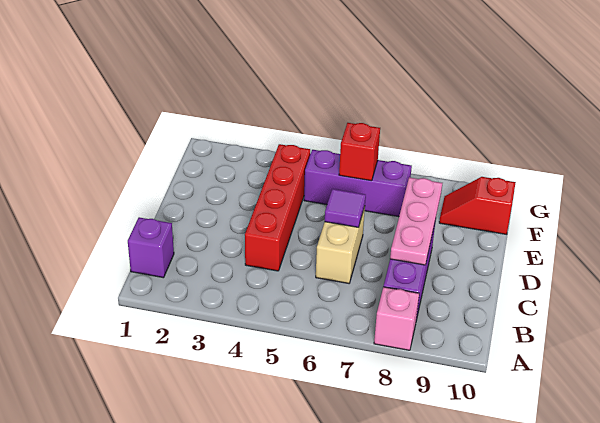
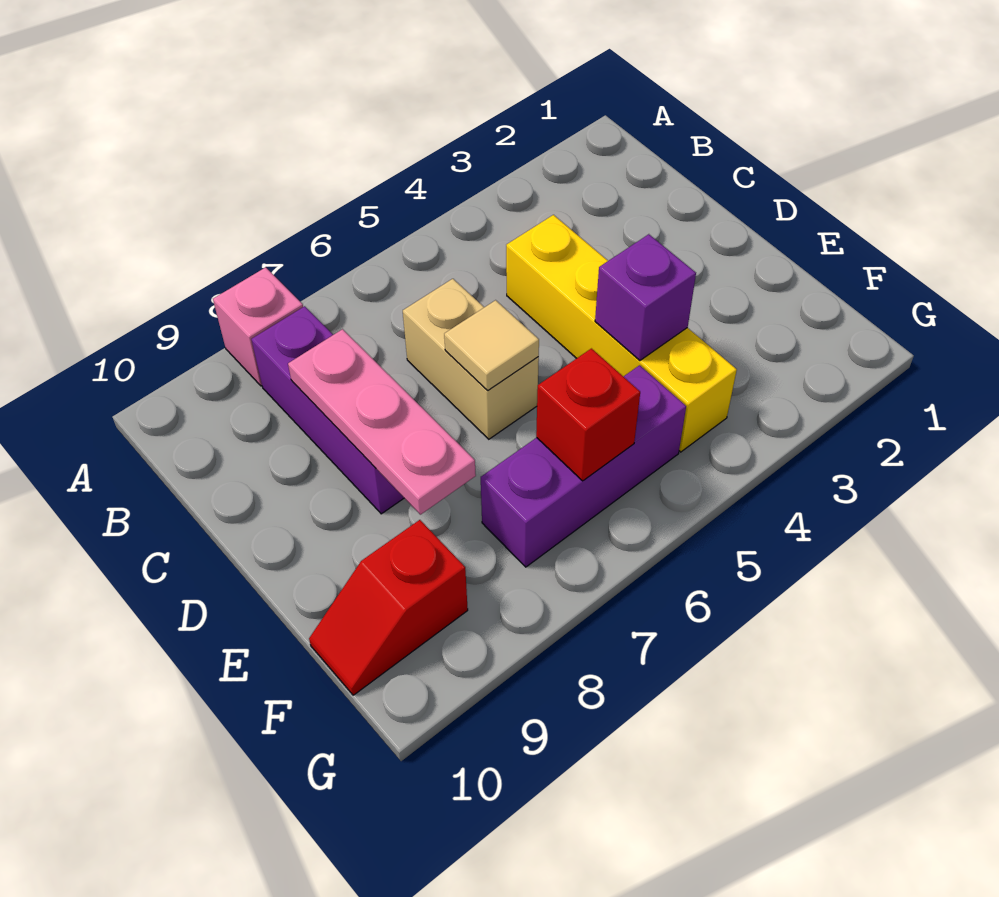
purple brick B1 level 1 -> purple brick E4 level 2
red brick C4:F4 level 1 -> yellow brick C4:F4 level 1
purple tile D6 level 2 -> tan tile D6 level 2
red slope F9:F10 level 1 top 10 -> red slope F9:F10 level 1 top 9

